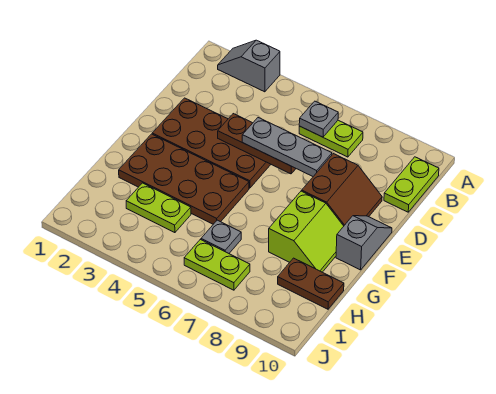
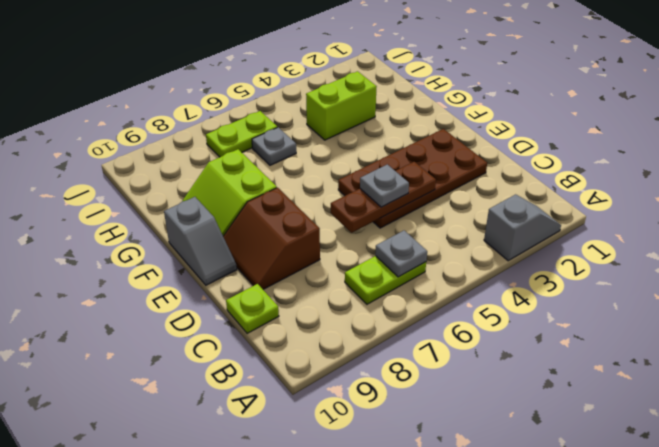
lime plate B10:C10 level 1 -> lime plate C10 level 1
grey plate D5:D7 level 3 -> grey plate D5 level 3
brown plate F2:G5 level 1 -> none
lime plate H3:H4 level 1 -> lime brick H3:H4 level 1
brown plate H9:H10 level 1 -> none

